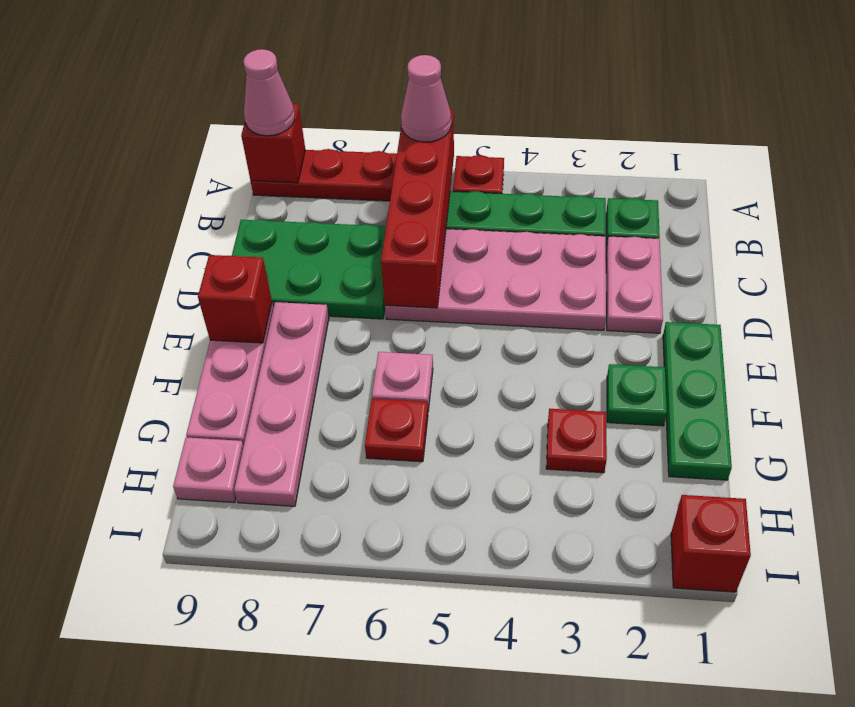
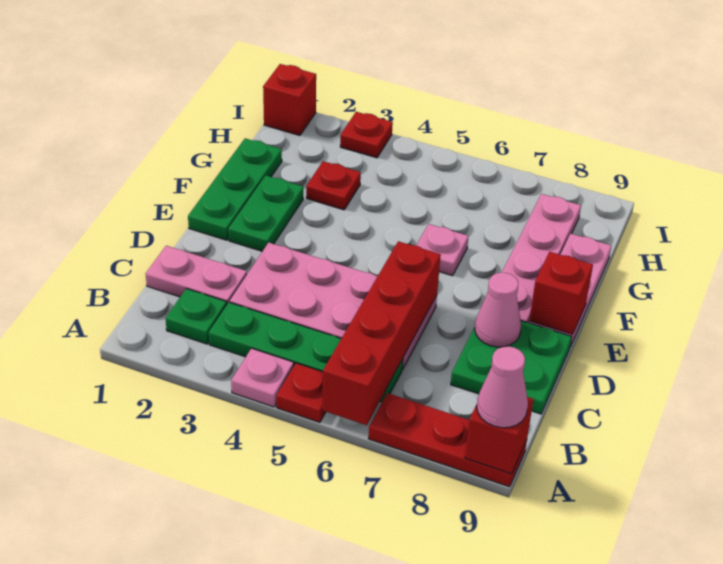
pink cone A6 level 3 -> pink cone D8 level 2
pink plate C2:D2 level 1 -> pink plate C1:C2 level 1
green plate C7:D9 level 1 -> green plate C8:D9 level 1
green plate F2 level 1 -> green plate E2:F2 level 1
red plate G6 level 1 -> red plate I3 level 1
pink plate H9 level 1 -> pink plate A4 level 1

